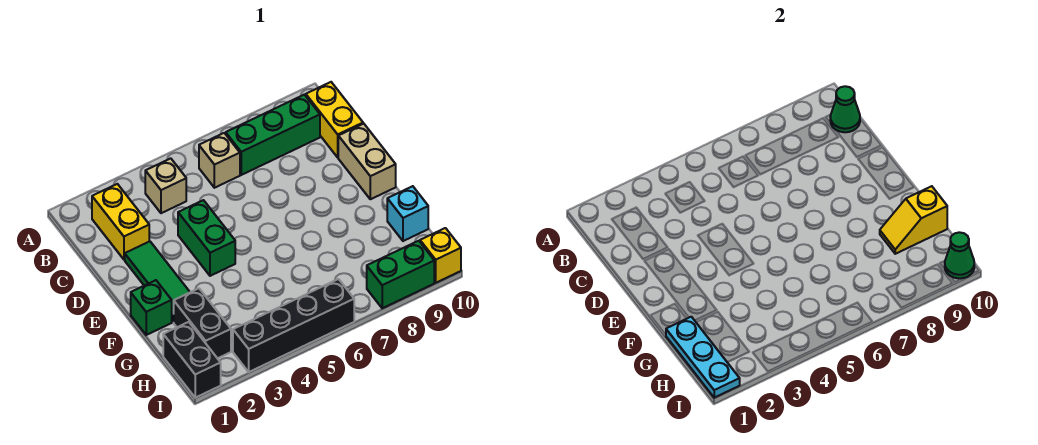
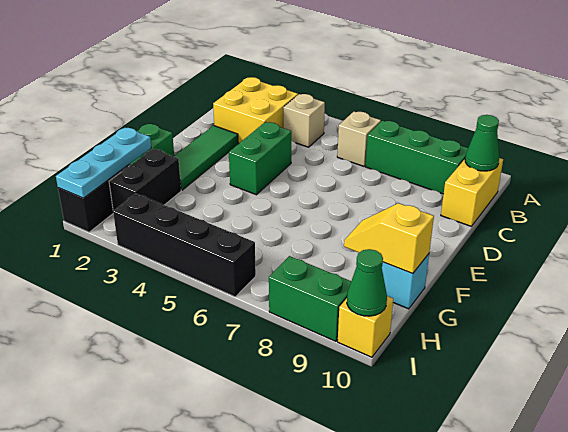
yellow brick B2:C2 level 1 -> yellow brick B2:C3 level 1
tan brick D10:E10 level 1 -> none

